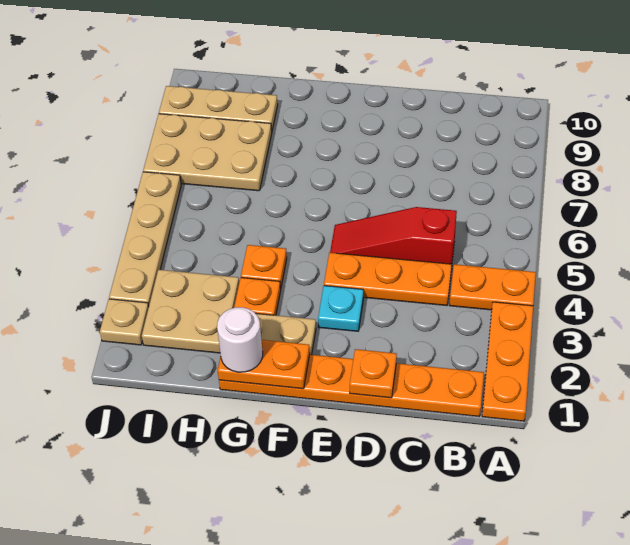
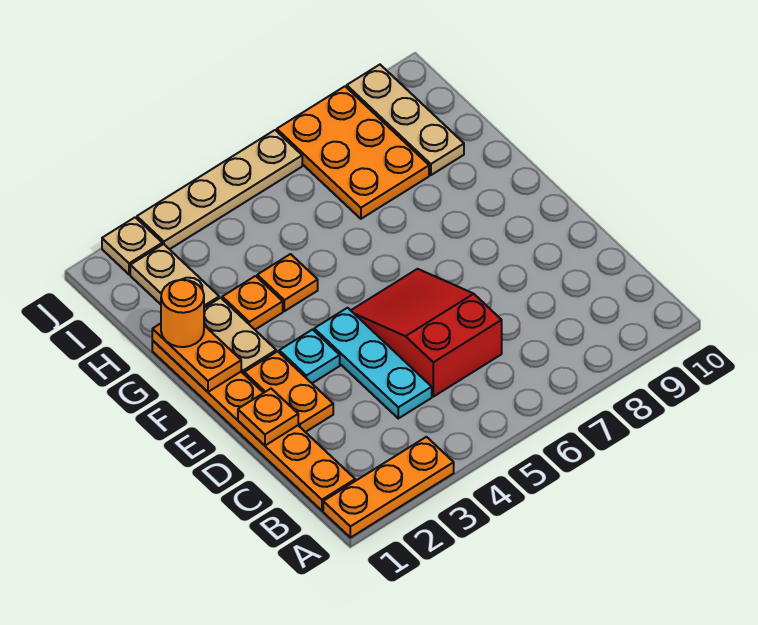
orange plate A4:B4 level 1 -> orange plate D2:E2 level 1
orange plate C4:E4 level 1 -> cyan plate C4:E4 level 1
red slope C5:E5 level 1 top C -> red slope C5:E6 level 1 top C
white round brick G1 level 3 -> orange round brick G1 level 3
tan plate H2:I3 level 1 -> tan plate H2:I2 level 1
tan plate H7:J8 level 1 -> orange plate H7:J8 level 1

